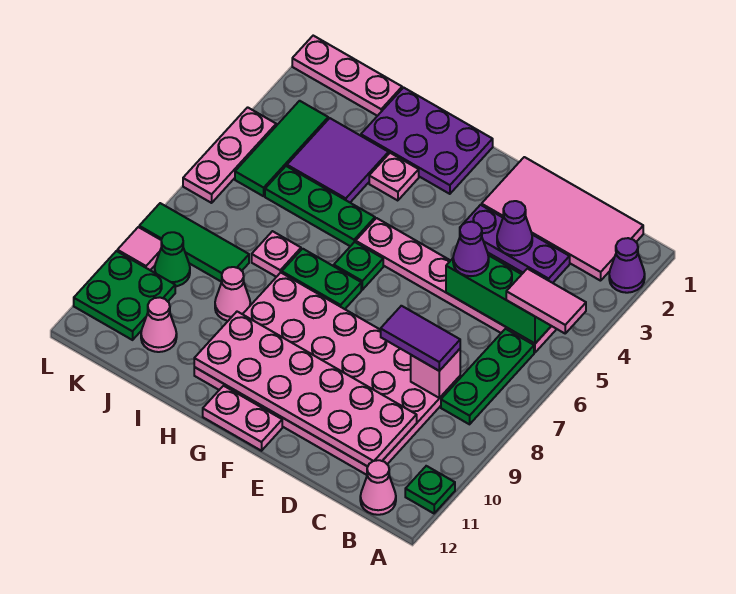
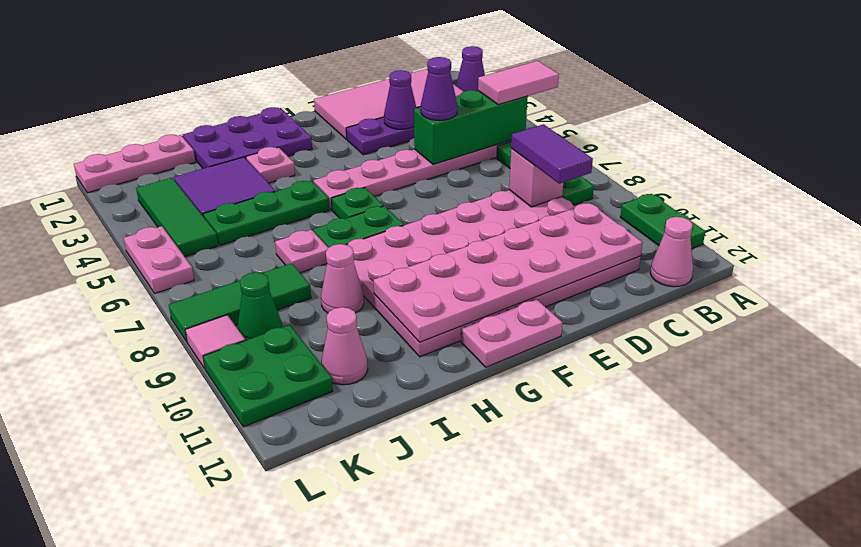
green plate A11 level 1 -> green plate A10:A11 level 1
purple tile C8:D8 level 3 -> purple tile C8:C9 level 3
pink plate L4:L6 level 1 -> pink plate L5:L6 level 1

